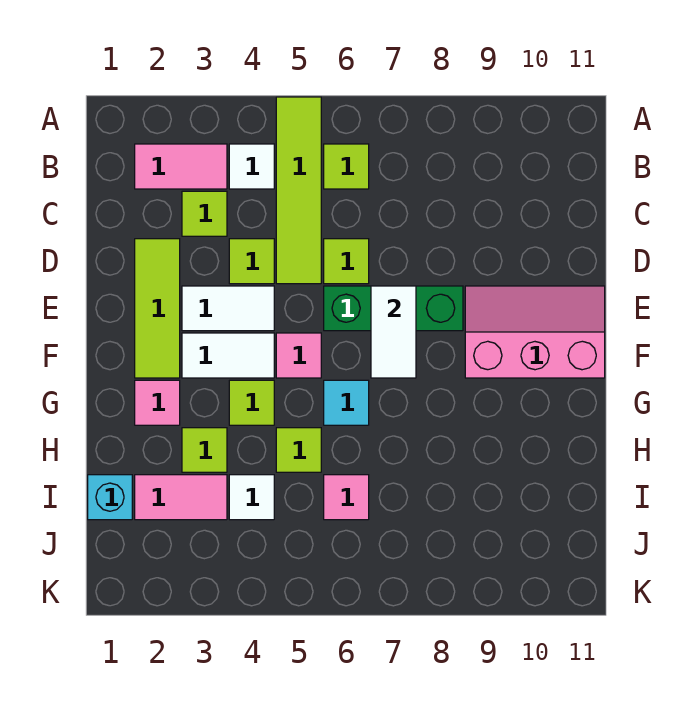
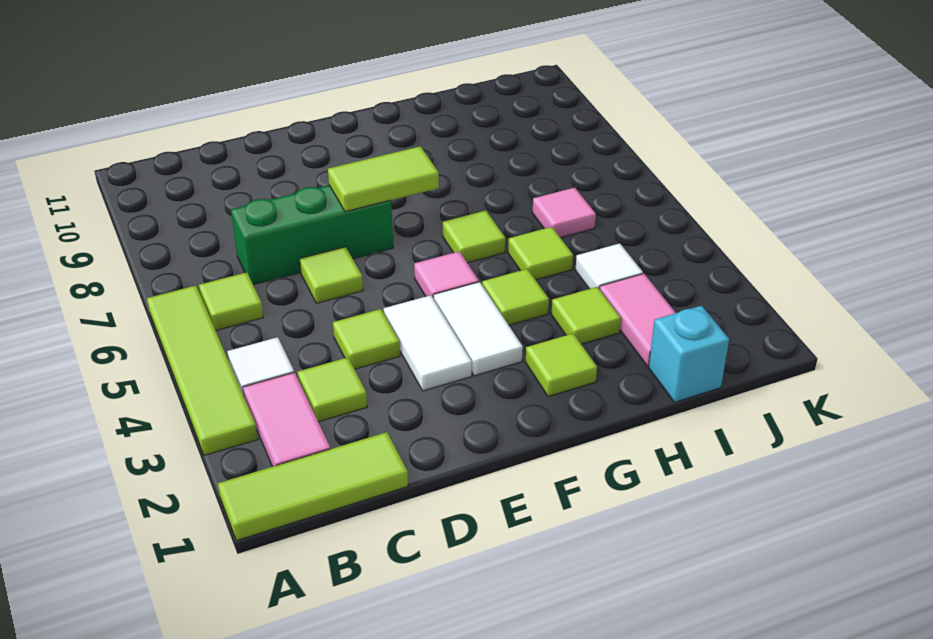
lime tile A5:D5 level 1 -> lime tile A3:A6 level 1
lime tile D2:F2 level 1 -> lime tile A1:C1 level 1
green brick E6:E8 level 1 -> green brick C7:E7 level 1
white tile E7:F7 level 2 -> lime tile E7:F7 level 2
pink slope E9:F11 level 1 top F -> none
pink tile G2 level 1 -> lime tile G2 level 1
cyan tile G6 level 1 -> lime tile G6 level 1

